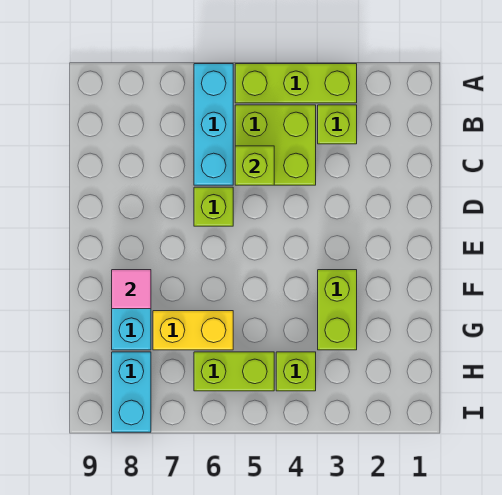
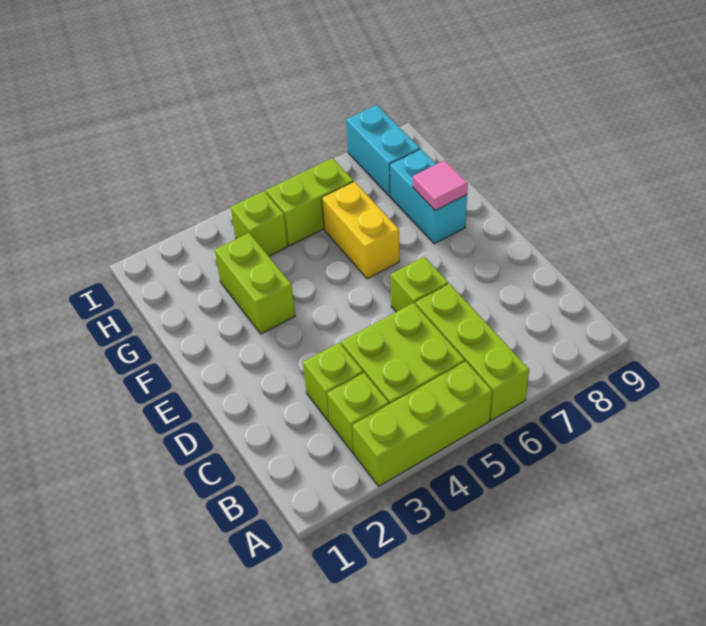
cyan brick A6:C6 level 1 -> lime brick A6:C6 level 1
lime brick C5 level 2 -> lime brick C3 level 1
yellow brick G6:G7 level 1 -> yellow brick F6:G6 level 1

